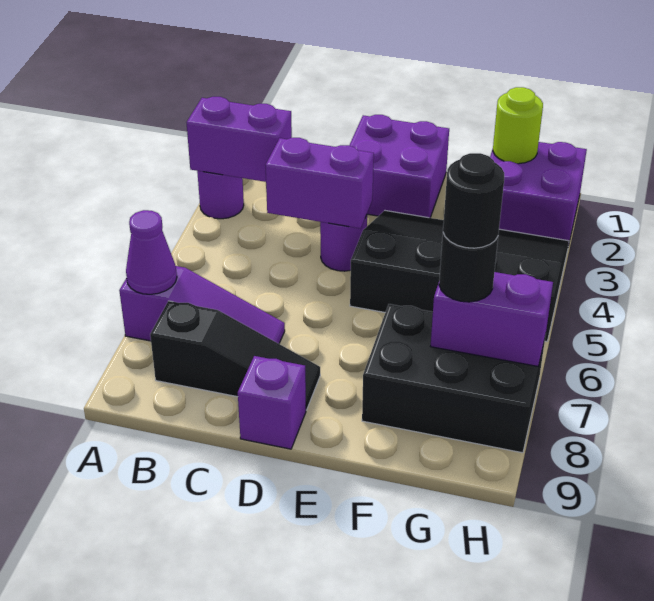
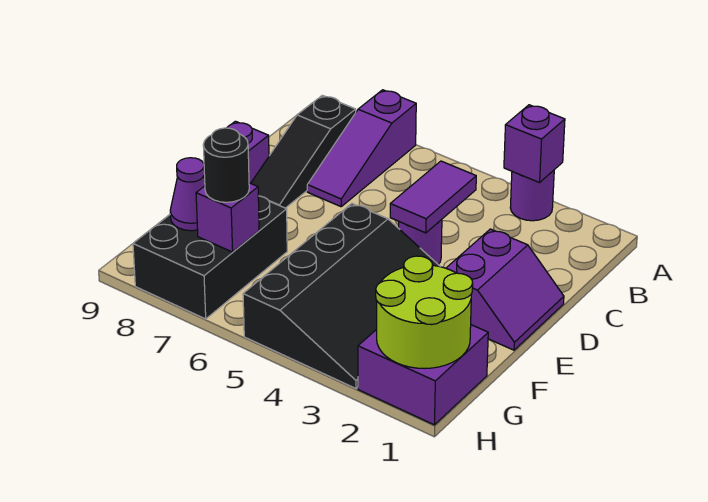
purple brick A3:B3 level 2 -> purple brick A3 level 2
purple cone A7 level 2 -> purple cone G8 level 2
purple brick C4:D4 level 2 -> purple tile C4:D4 level 2
purple brick D1:E2 level 1 -> purple slope D1:E2 level 1 top 2
lime round brick G1 level 2 -> lime round brick G1:H2 level 2
purple brick G7:H7 level 2 -> purple brick G7 level 2
black round brick G7 level 4 -> none

